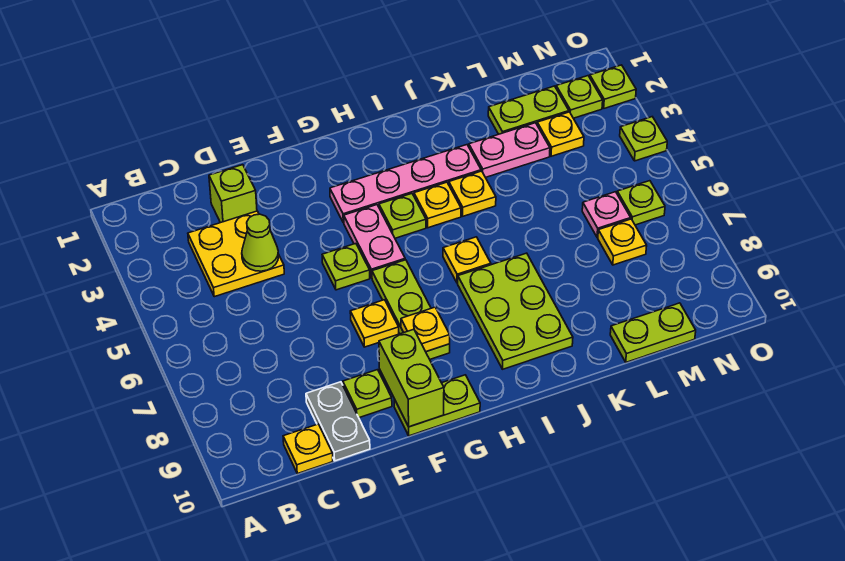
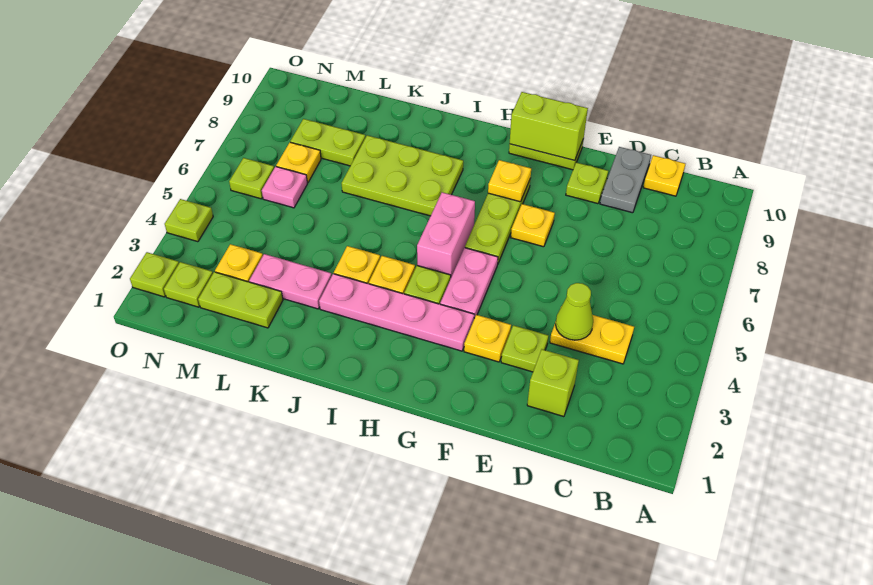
yellow plate C3:D4 level 1 -> yellow plate C4:D4 level 1
lime plate F5 level 1 -> lime plate E3 level 1
lime brick F9:F10 level 2 -> lime brick F10:G10 level 2
none -> pink brick H5:H6 level 1
yellow plate I6 level 1 -> yellow plate F3 level 1
lime plate I7:J9 level 1 -> lime plate I7:K8 level 1
lime plate L10:M10 level 1 -> lime plate L8:M8 level 1

